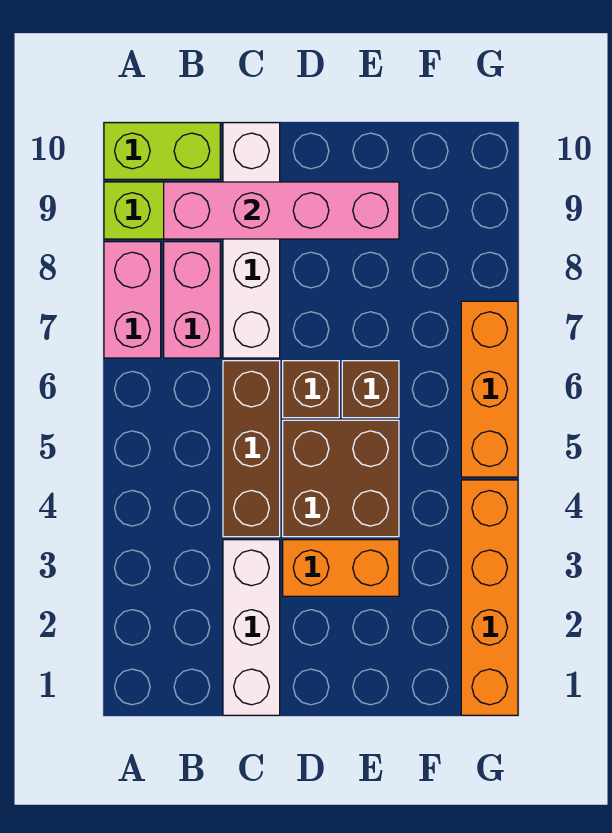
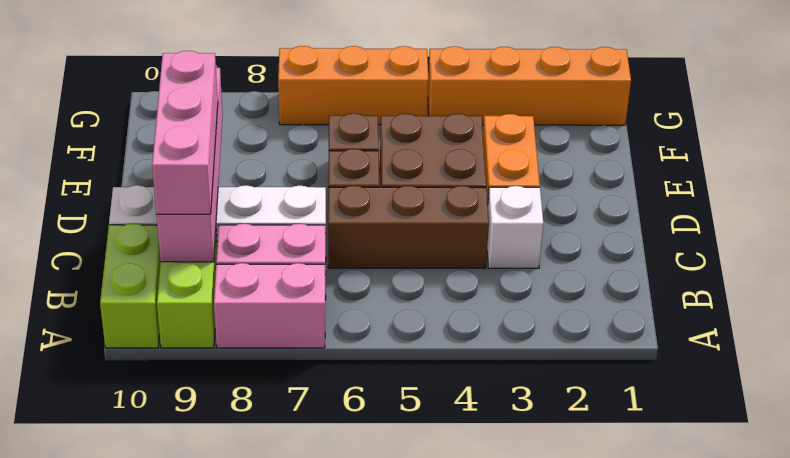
none -> pink brick B9:D9 level 3
white brick C1:C3 level 1 -> white brick C3 level 1

